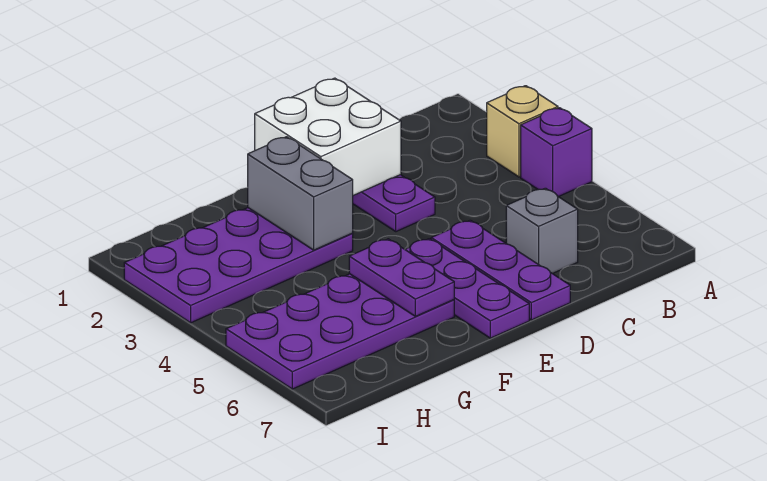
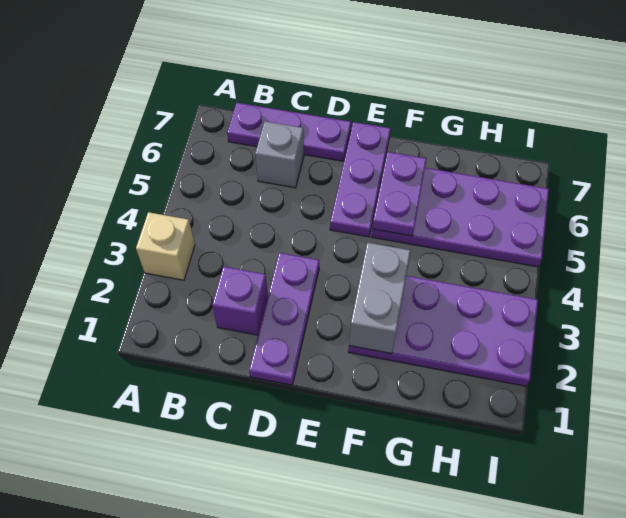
purple brick A4 level 1 -> purple brick C2 level 1
white brick D1:E2 level 2 -> none
purple plate D5:D7 level 1 -> purple plate B7:D7 level 1

